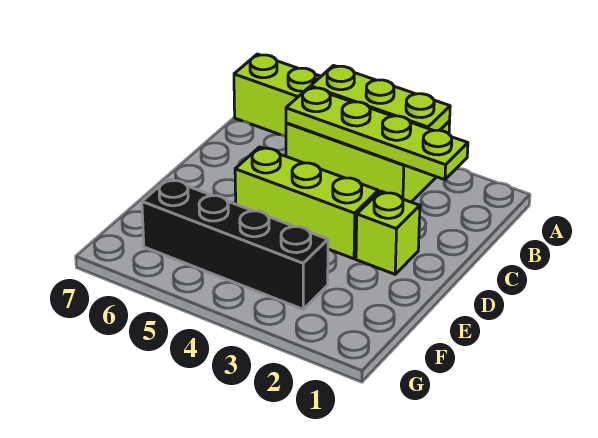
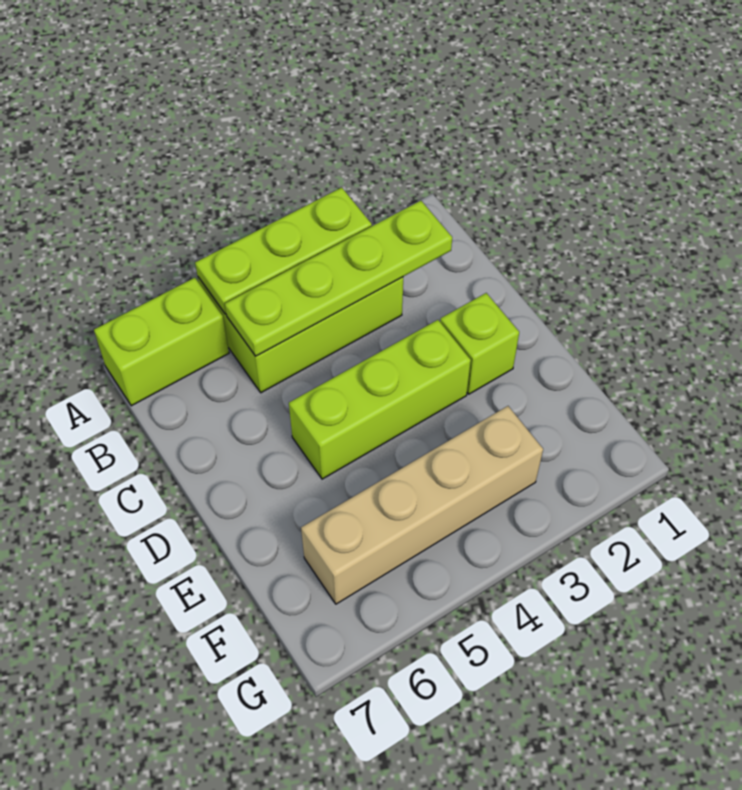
black brick F3:F6 level 1 -> tan brick F3:F6 level 1

